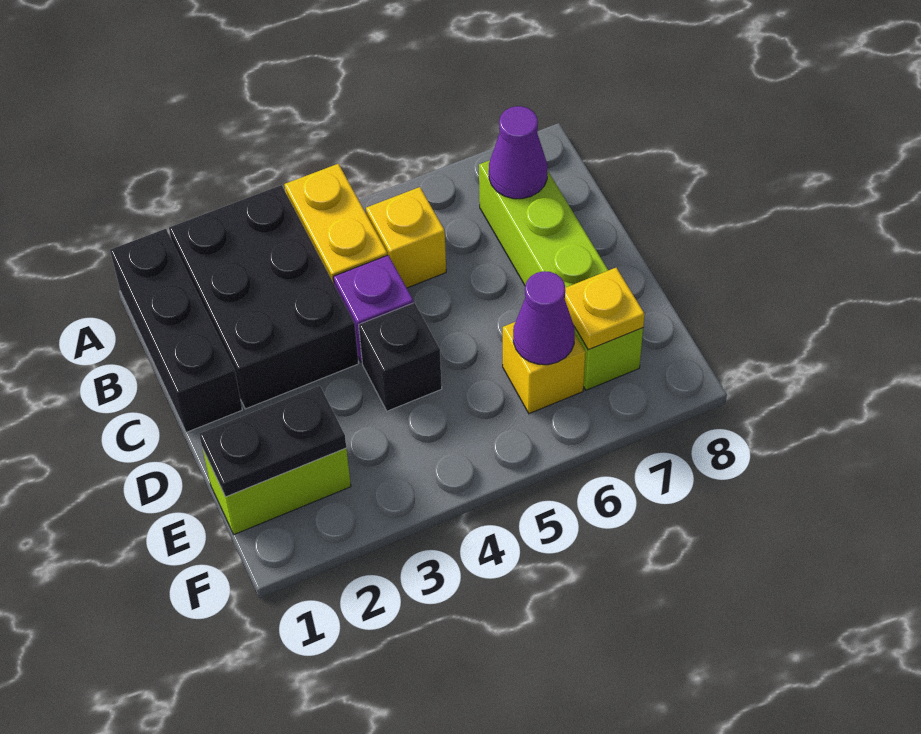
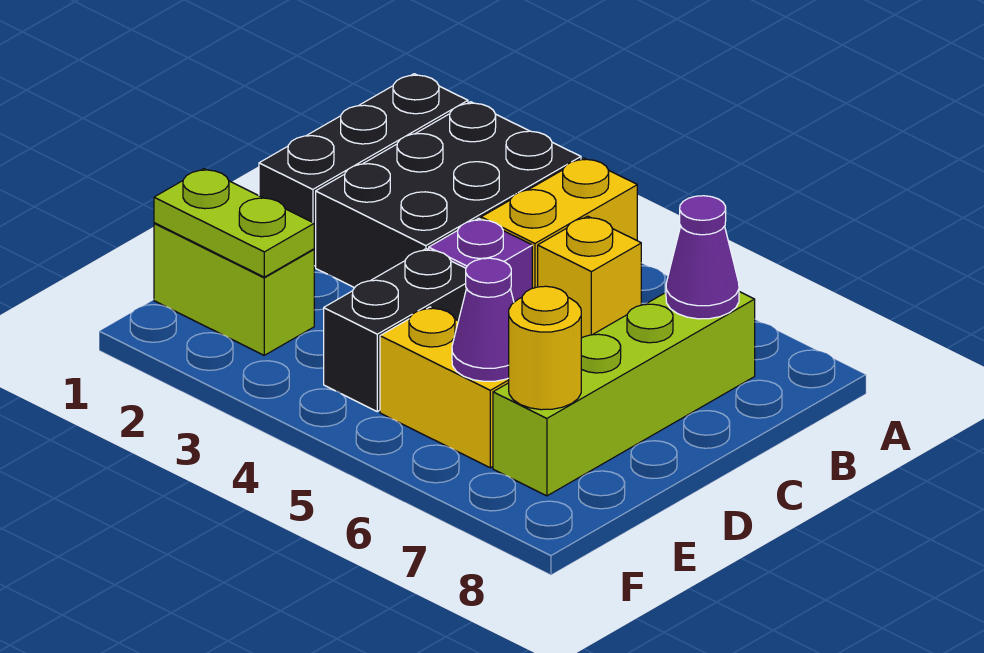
black brick D4 level 1 -> black brick D4:E4 level 1
black plate E1:E2 level 2 -> lime plate E1:E2 level 2
yellow brick E6 level 1 -> yellow brick E5:E6 level 1
yellow plate E7 level 2 -> yellow round brick E7 level 2

